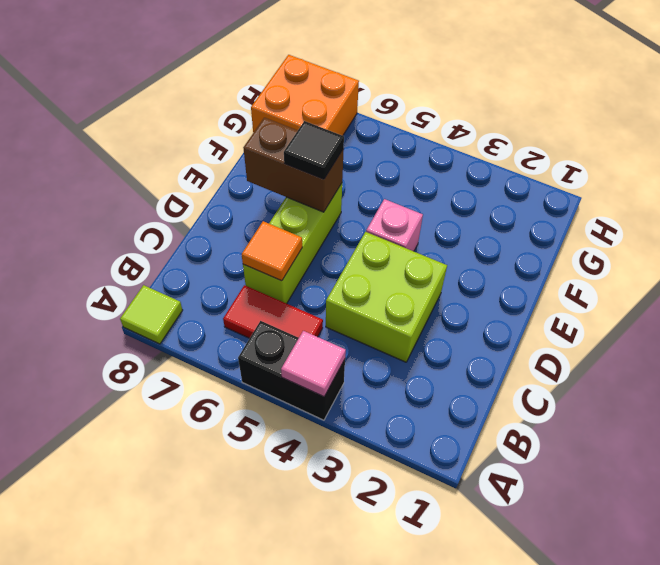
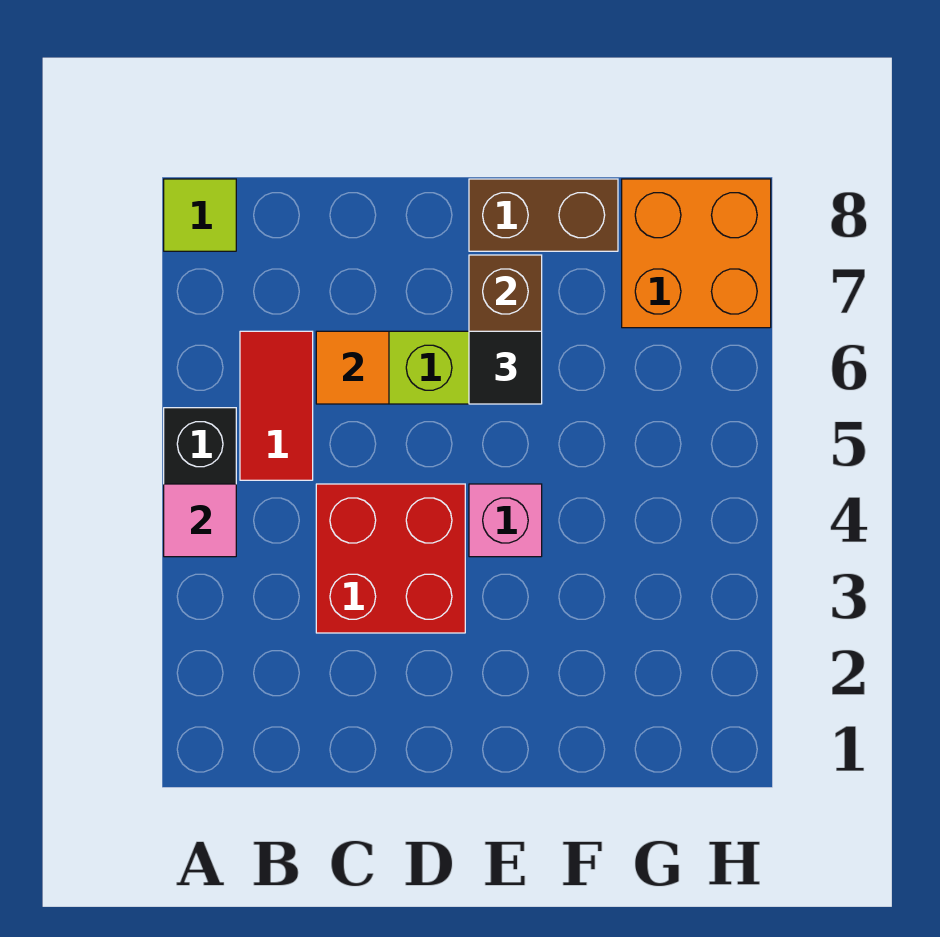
lime brick C3:D4 level 1 -> red brick C3:D4 level 1
none -> brown brick E8:F8 level 1

